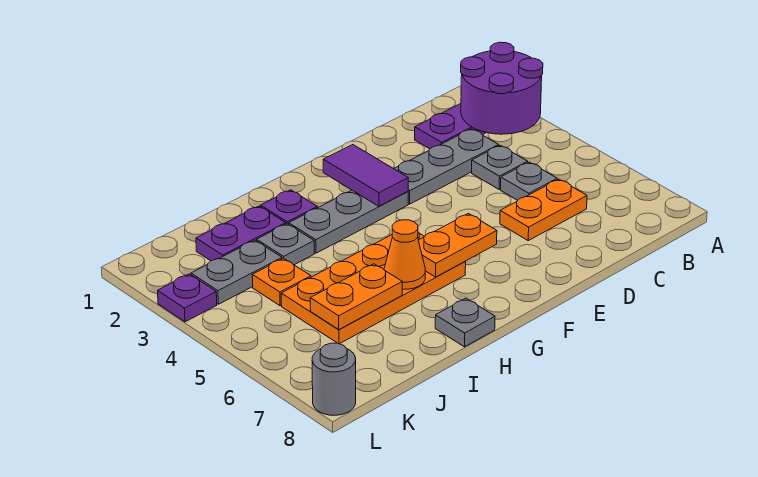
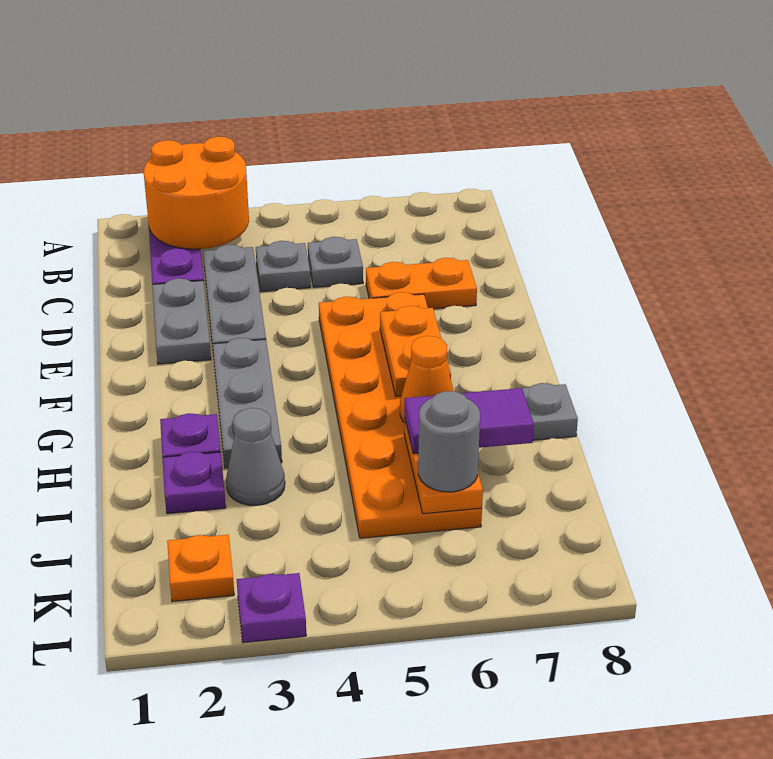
purple round brick A2:B3 level 2 -> orange round brick A2:B3 level 2
orange plate C6:D6 level 1 -> orange plate D6:D7 level 1
purple tile F2:F3 level 2 -> purple tile I6:I7 level 3
orange plate G5:J6 level 1 -> orange plate E5:J6 level 1
purple plate I2:J2 level 1 -> purple plate I2 level 1
grey plate I3 level 1 -> grey cone I3 level 1
grey plate J3:K3 level 1 -> grey plate D2:E2 level 1
orange plate J4 level 1 -> orange plate K2 level 1
grey round brick L8 level 1 -> grey round brick J6 level 3

